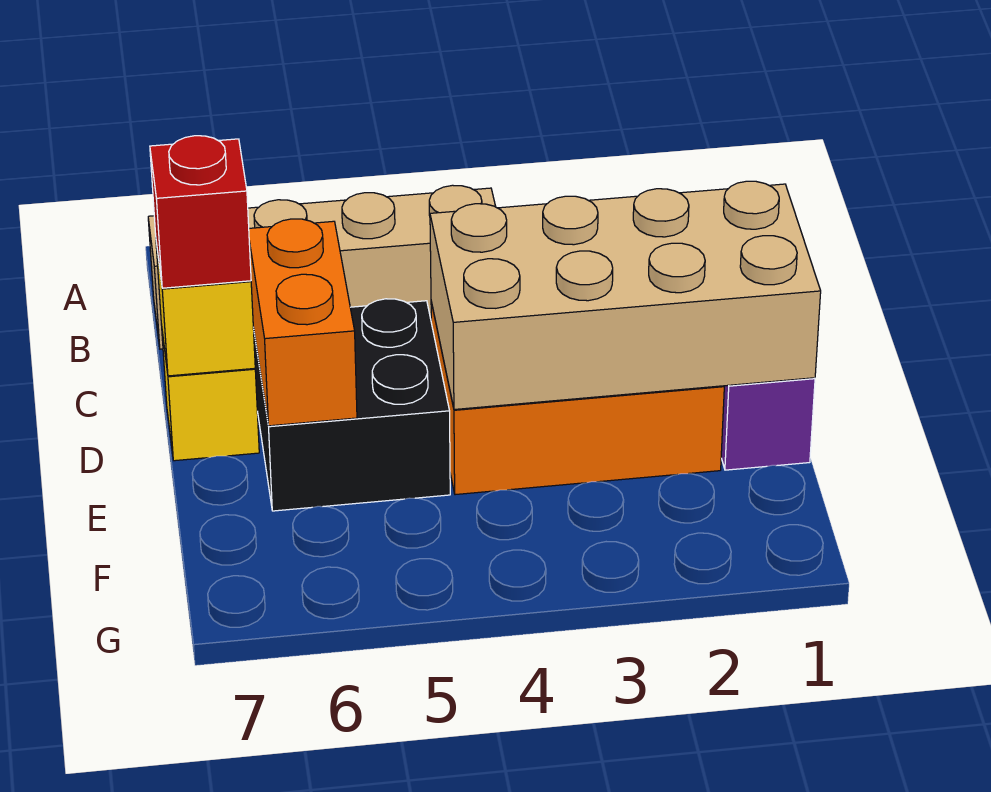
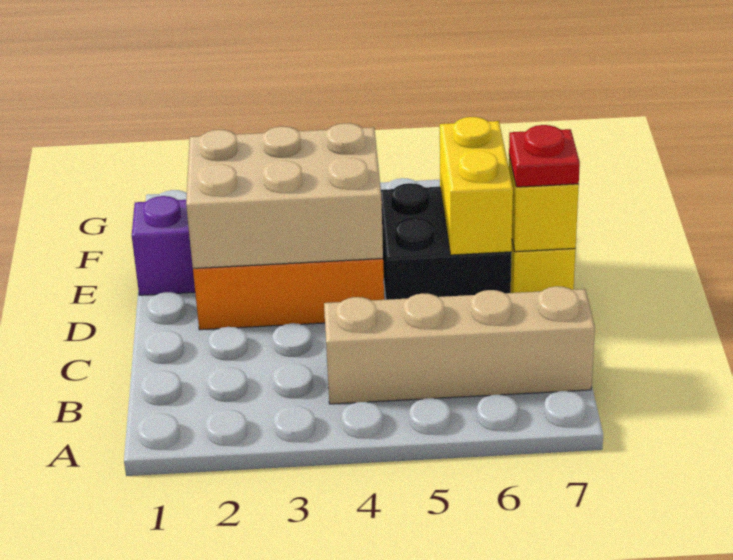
tan brick D1:E4 level 2 -> tan brick D2:E4 level 2
orange brick D6:E6 level 2 -> yellow brick D6:E6 level 2
red brick D7 level 3 -> red plate D7 level 3

